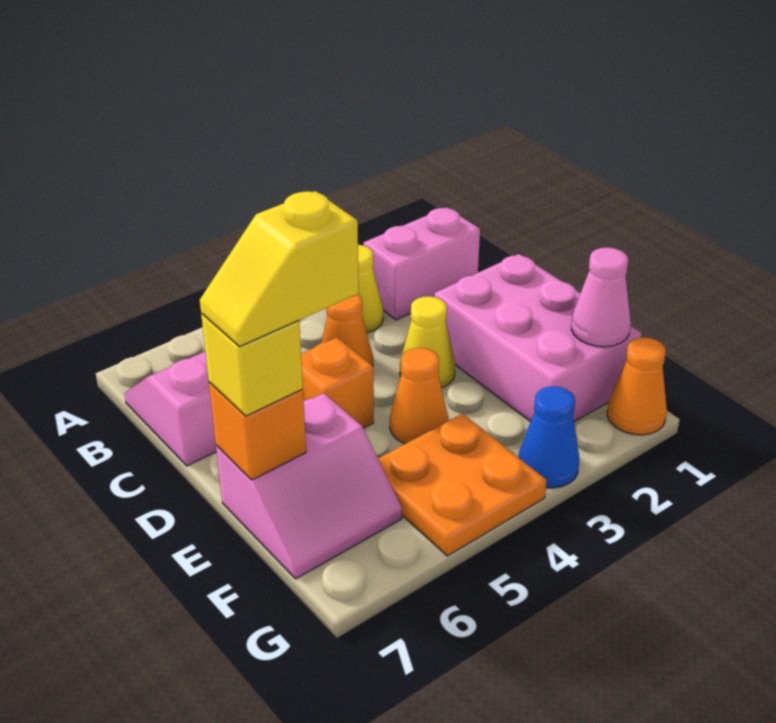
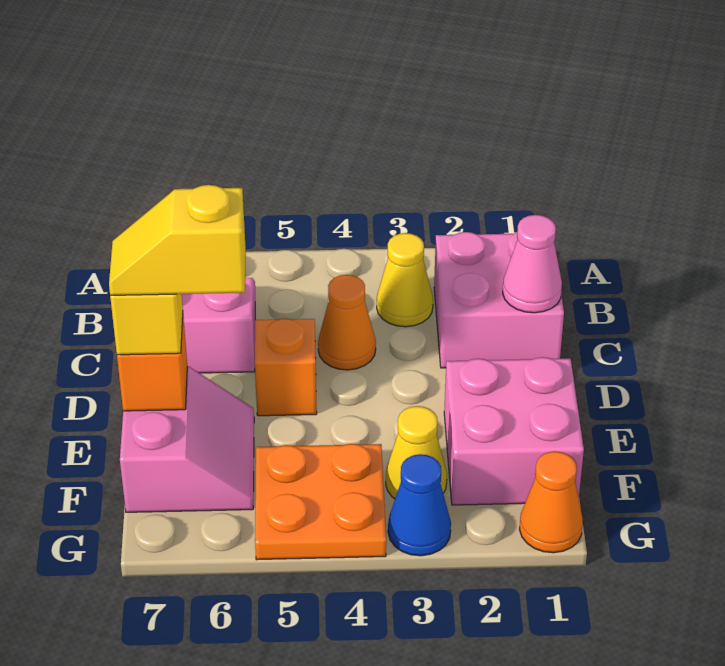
pink brick B1:B2 level 1 -> pink brick B1:C2 level 1
pink brick D1:F2 level 1 -> pink brick E1:F2 level 1
yellow cone D3 level 1 -> yellow cone F3 level 1
orange cone E4 level 1 -> none
pink slope E6:F7 level 1 top E -> pink slope E6:F7 level 1 top 7
pink cone F1 level 2 -> pink cone C1 level 2

